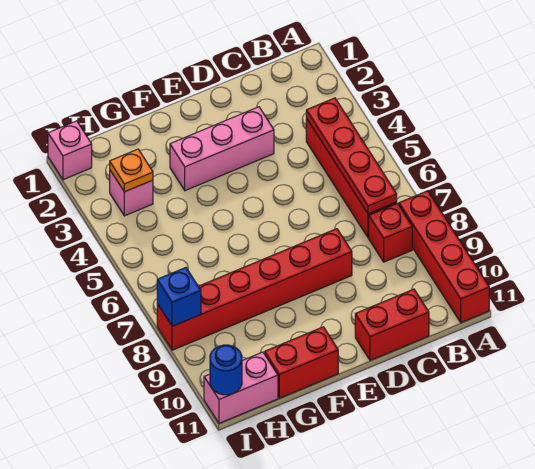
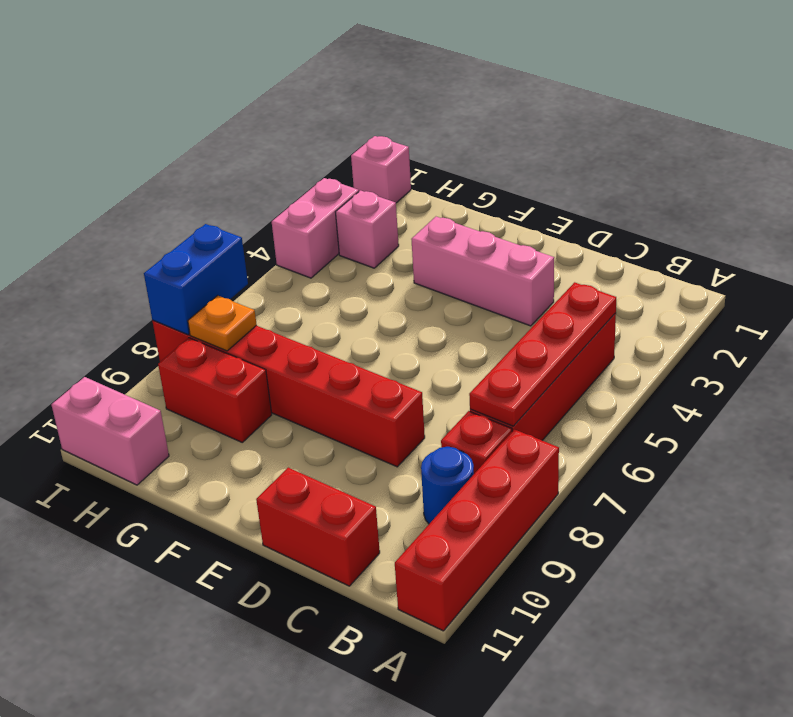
red brick F11:G11 level 1 -> red brick G9:H9 level 1
orange plate H3 level 2 -> orange plate H8 level 2
none -> pink brick I3:I4 level 1
blue brick I8 level 2 -> blue brick I7:I8 level 2
blue round brick I11 level 2 -> blue round brick B9 level 1

